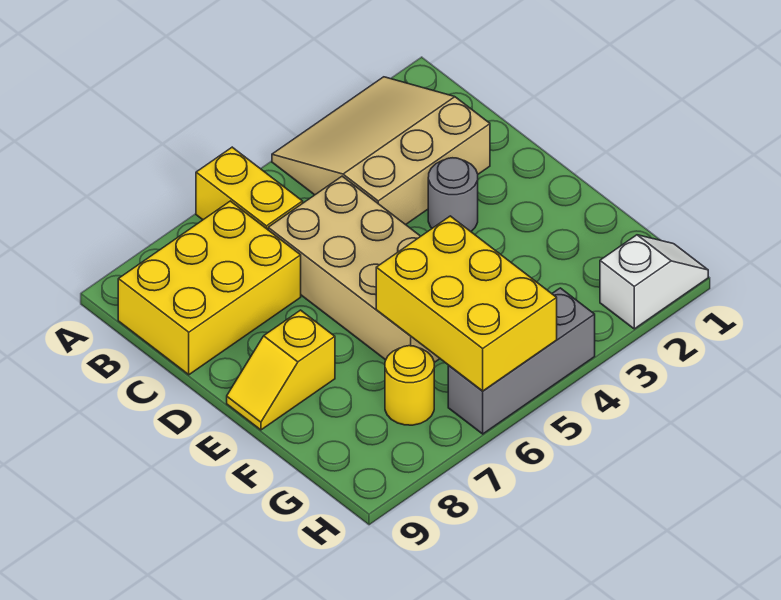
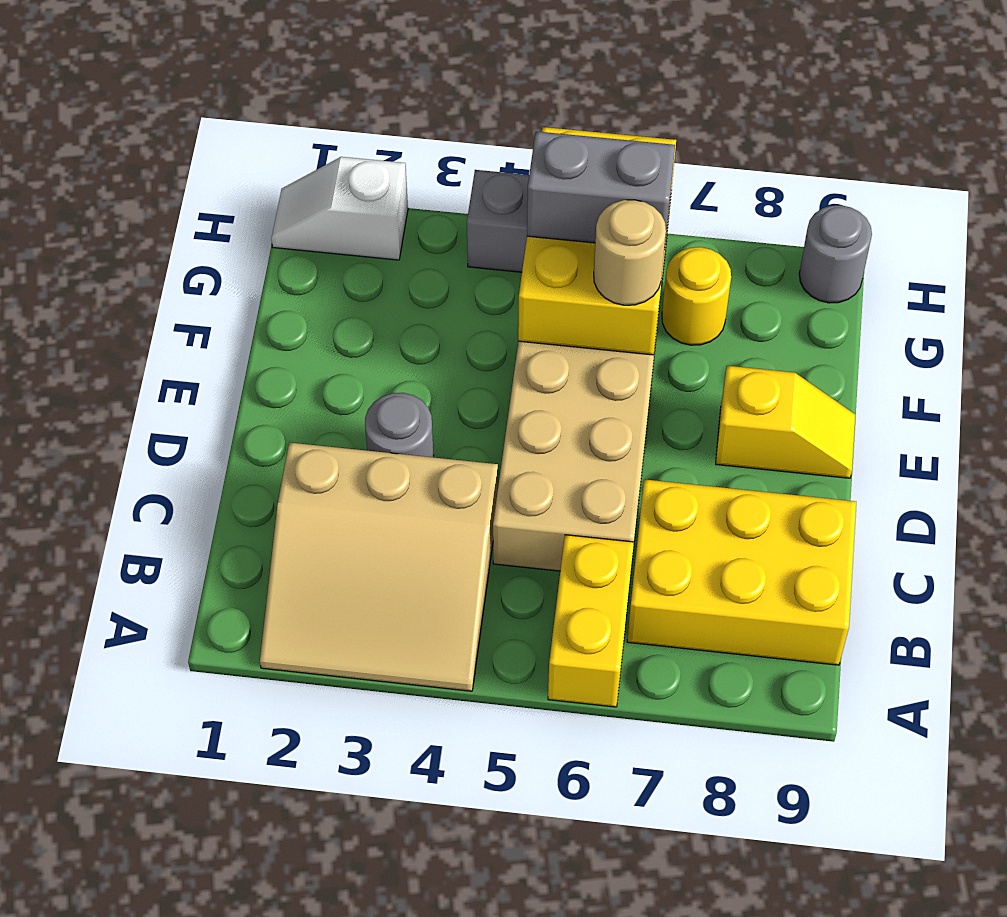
none -> tan round brick F6 level 3
none -> grey brick G5:G6 level 3
none -> grey round brick H9 level 1

